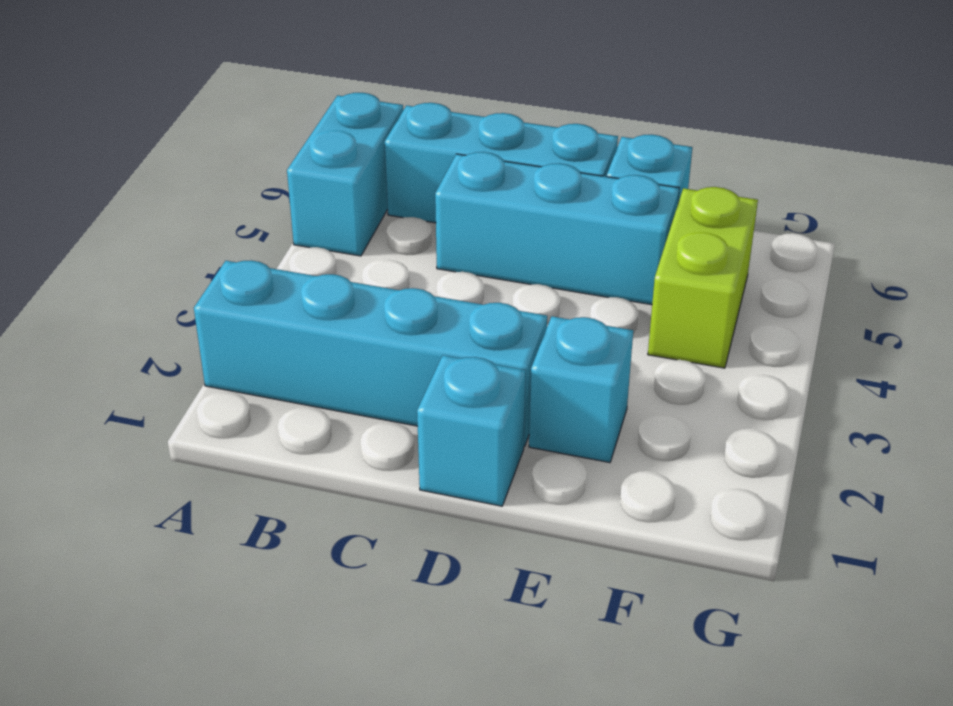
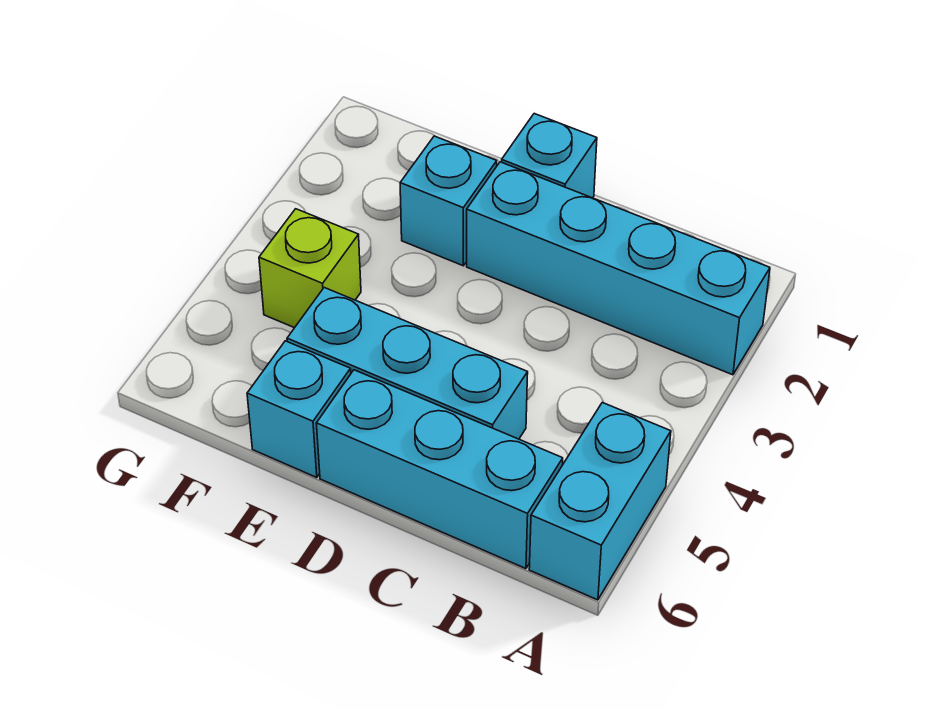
lime brick F4:F5 level 1 -> lime brick F4 level 1

